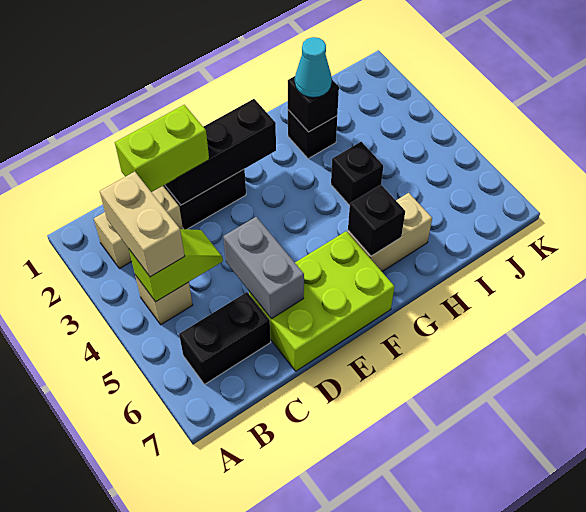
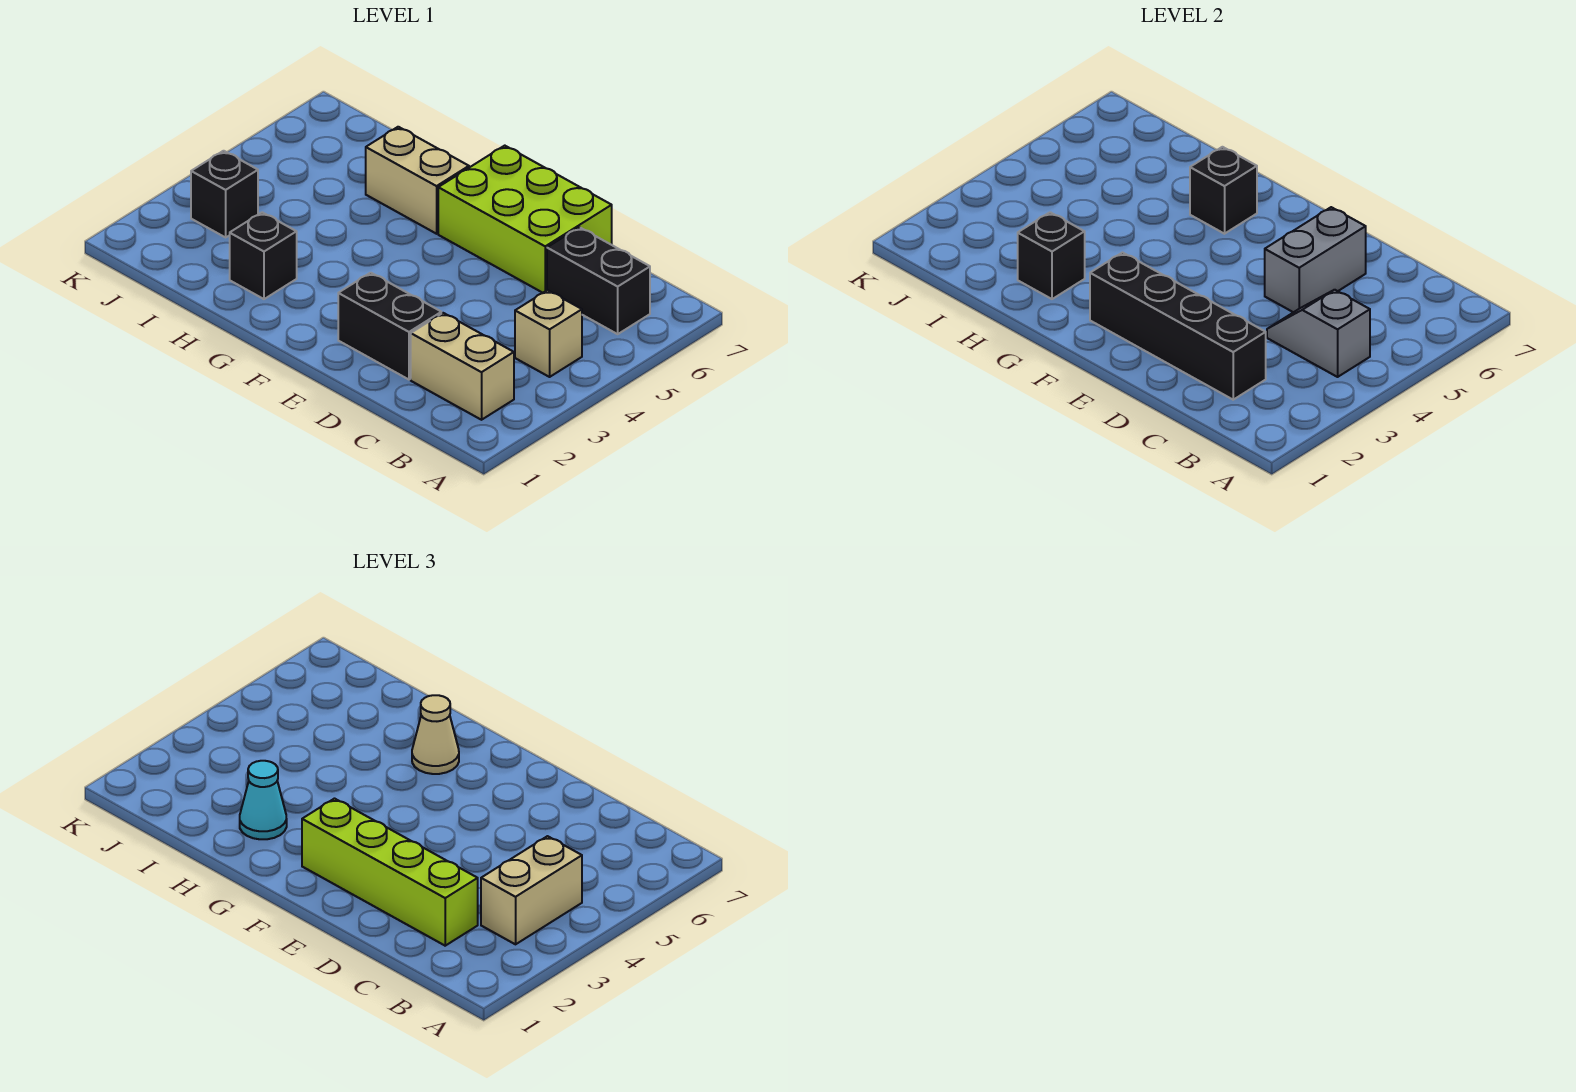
lime slope B4:C4 level 2 top B -> grey slope B4:C4 level 2 top B
lime brick C2:D2 level 3 -> lime brick C2:F2 level 3
black brick D2:F2 level 2 -> black brick C2:F2 level 2
none -> tan cone G6 level 3
black brick H4 level 1 -> black brick J3 level 1

